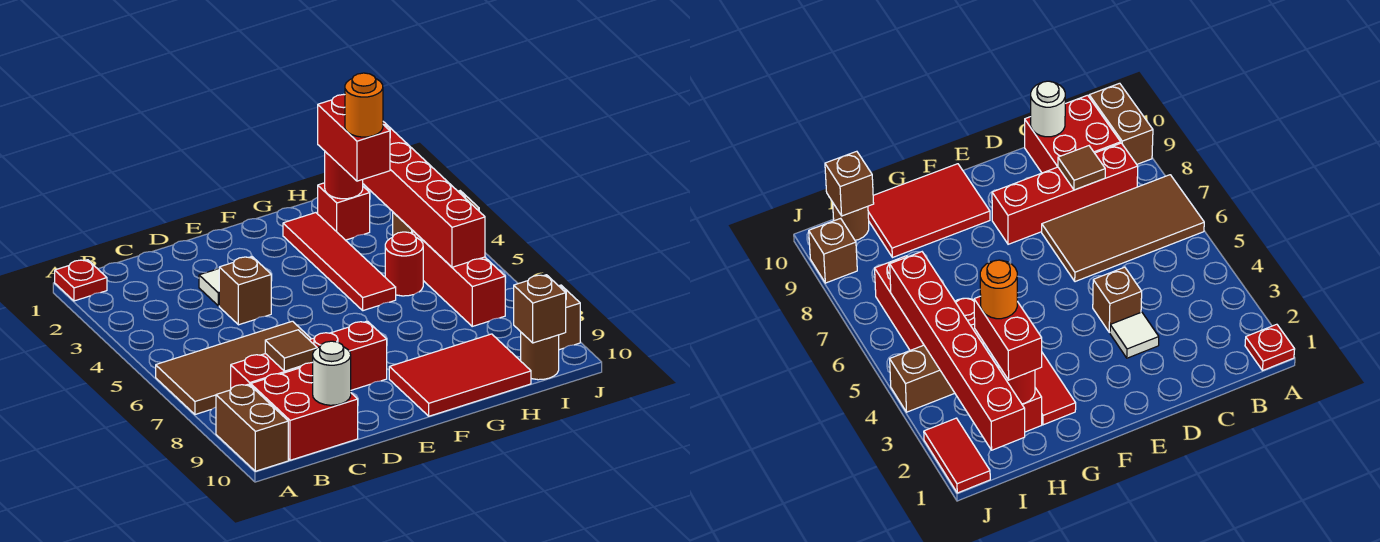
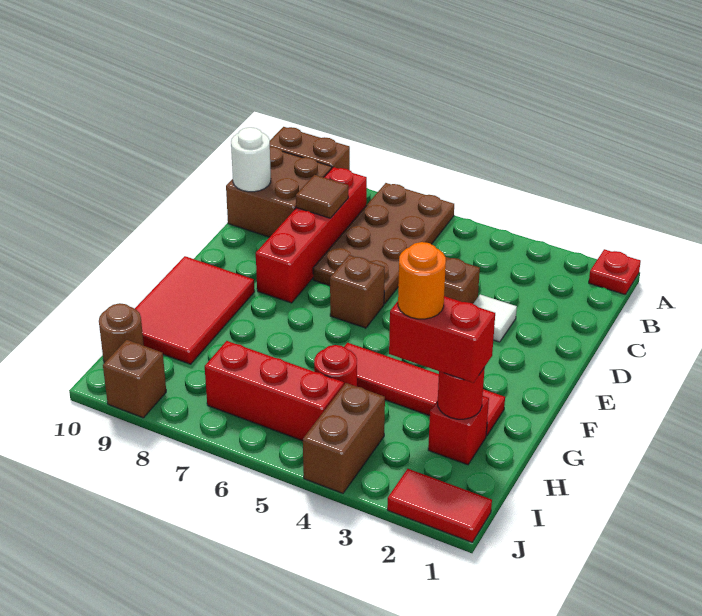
brown tile A6:D7 level 1 -> brown plate A6:D7 level 1
red brick B9:C10 level 1 -> brown brick B9:C10 level 1
red brick I1:I6 level 2 -> none
brown brick I10 level 2 -> brown brick E6 level 1

